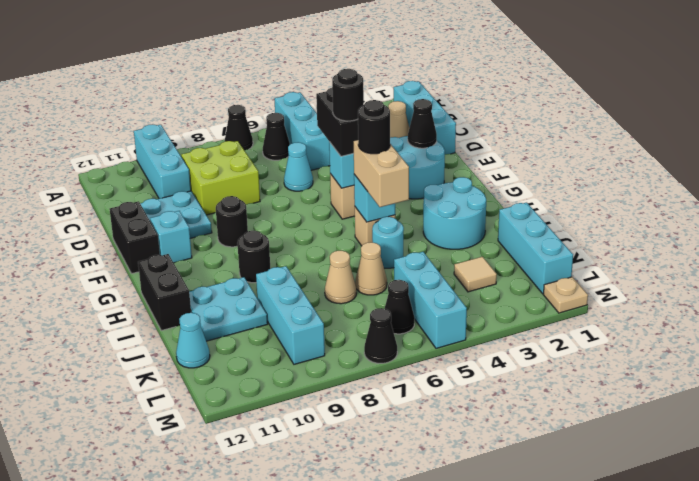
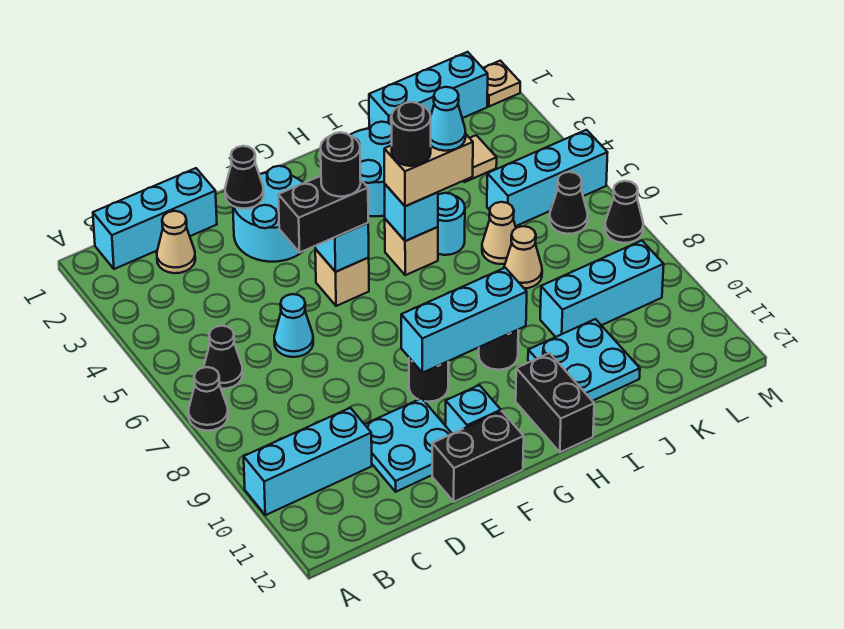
cyan brick A5:C5 level 1 -> cyan brick F9:H9 level 2
lime brick C8:D9 level 1 -> none
black brick H12:I12 level 1 -> black brick H11:H12 level 1
cyan cone K12 level 1 -> cyan cone I5 level 4

